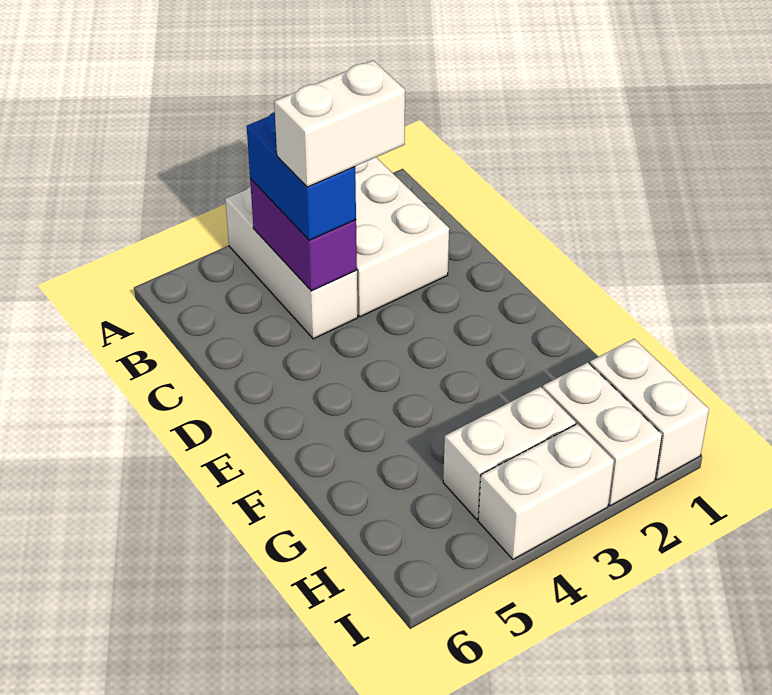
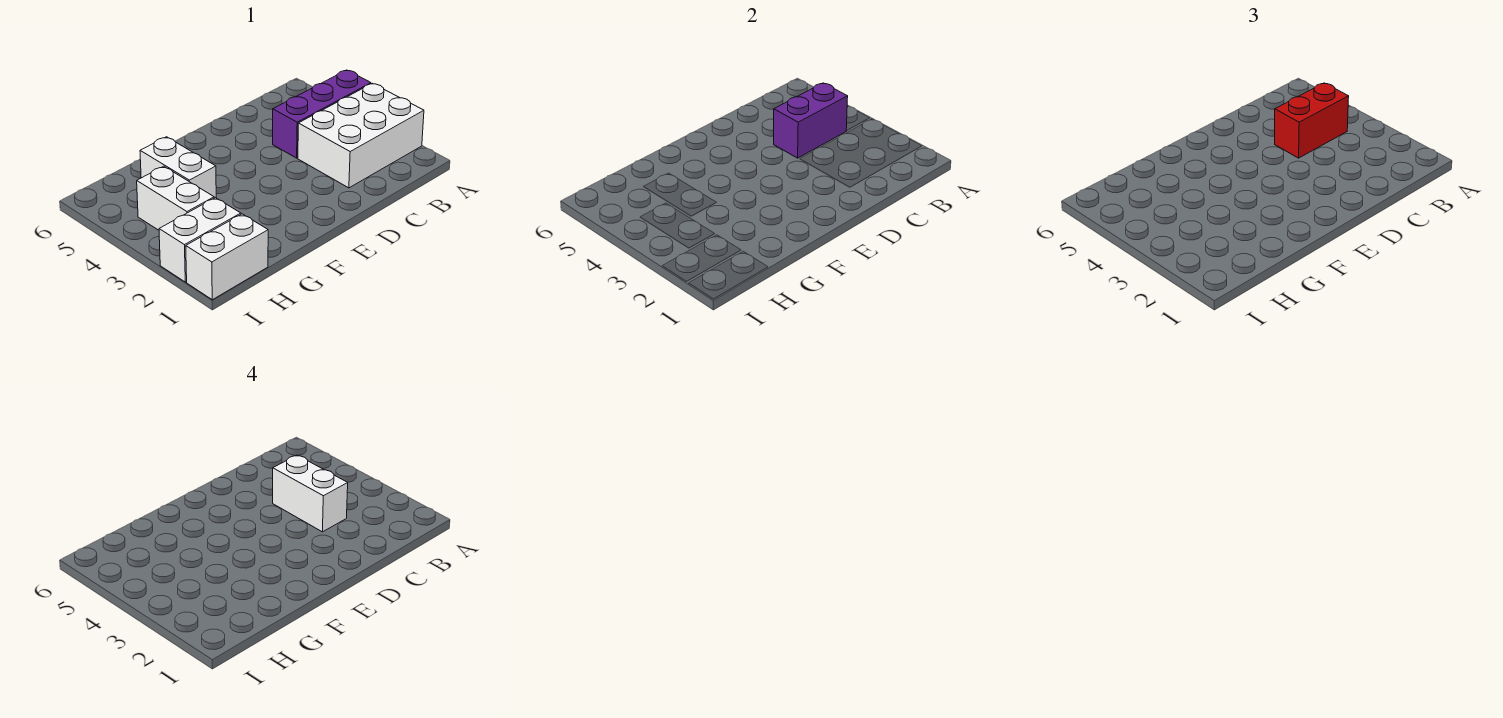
white brick A4:C4 level 1 -> purple brick A4:C4 level 1
blue brick B4:C4 level 3 -> red brick B4:C4 level 3
white brick I3:I4 level 1 -> white brick G4:G5 level 1

